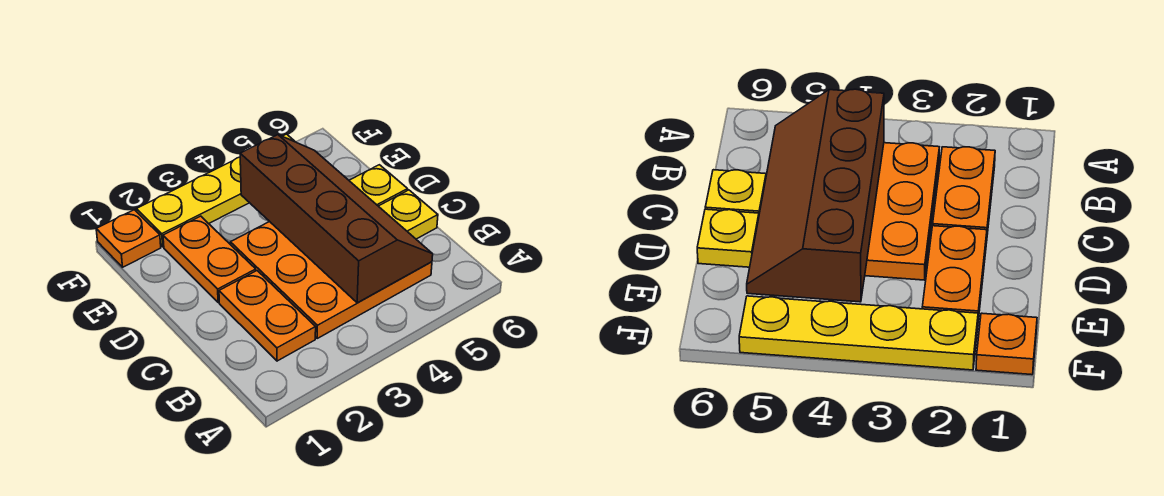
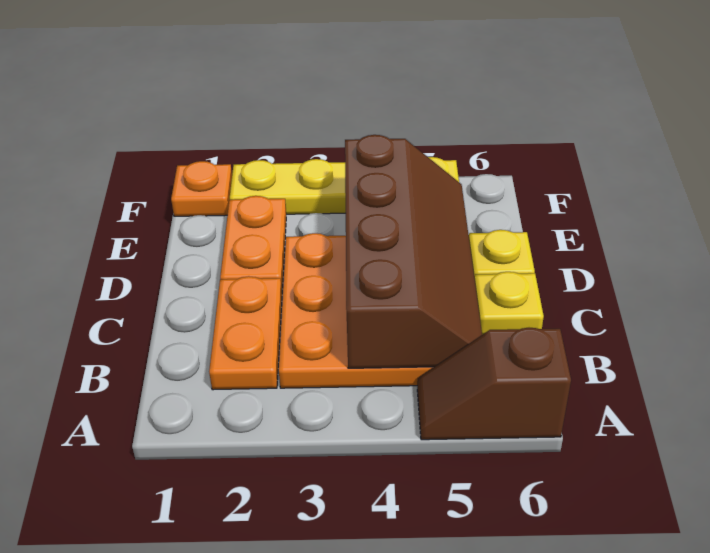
none -> brown slope A5:A6 level 1 top 6

